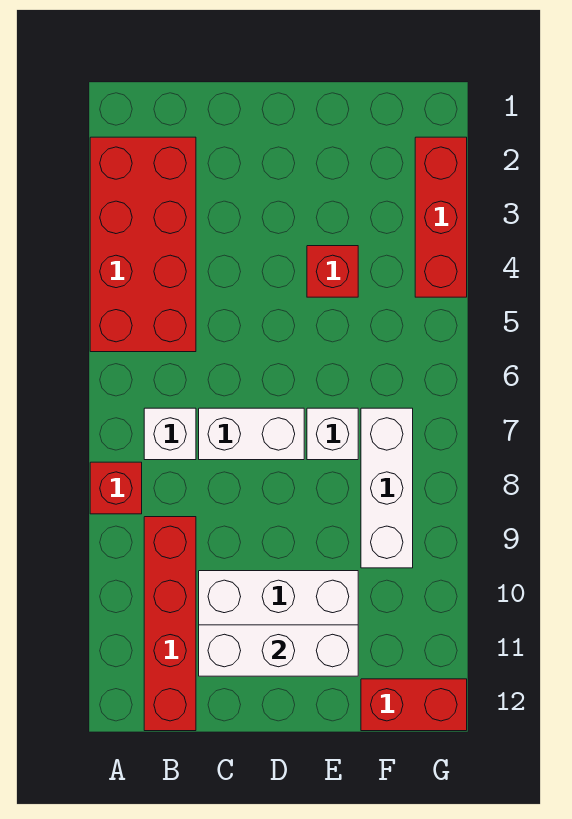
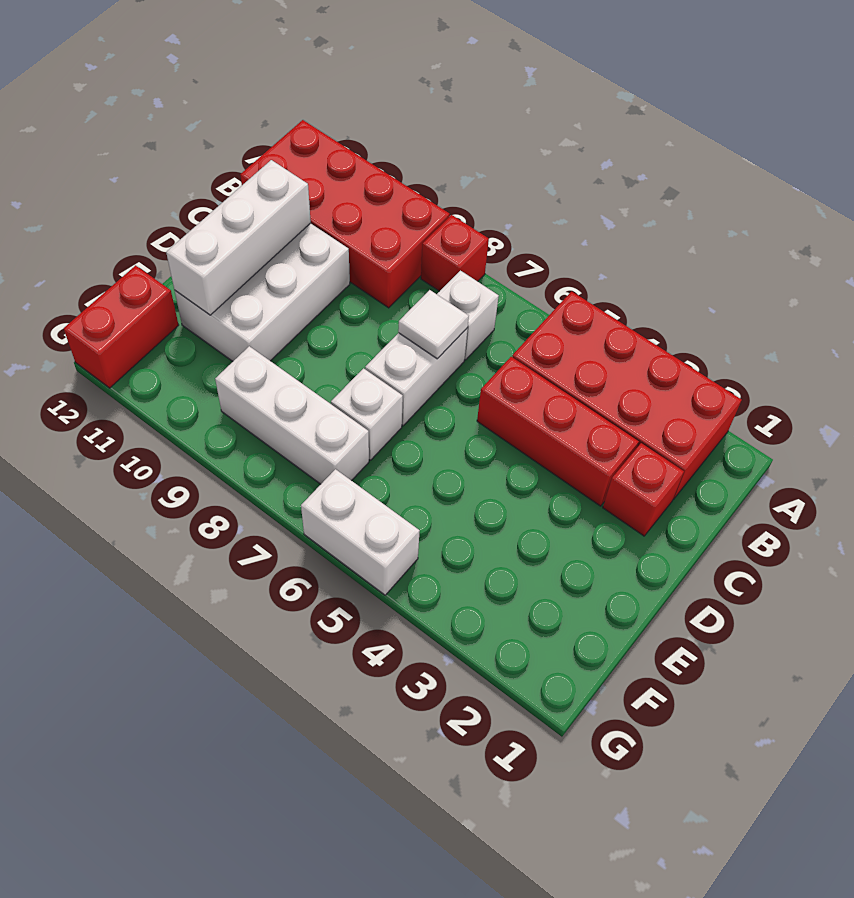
red brick B9:B12 level 1 -> red brick A9:B12 level 1
none -> white tile C7 level 2
red brick E4 level 1 -> red brick C2 level 1
red brick G2:G4 level 1 -> red brick C3:C5 level 1
none -> white brick G5:G6 level 1

